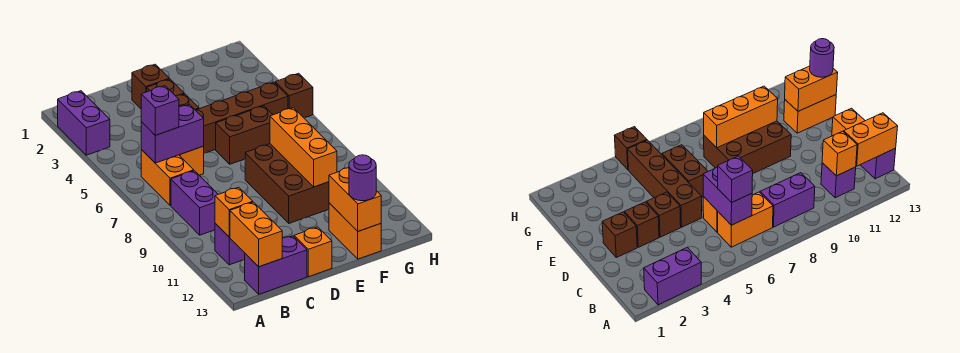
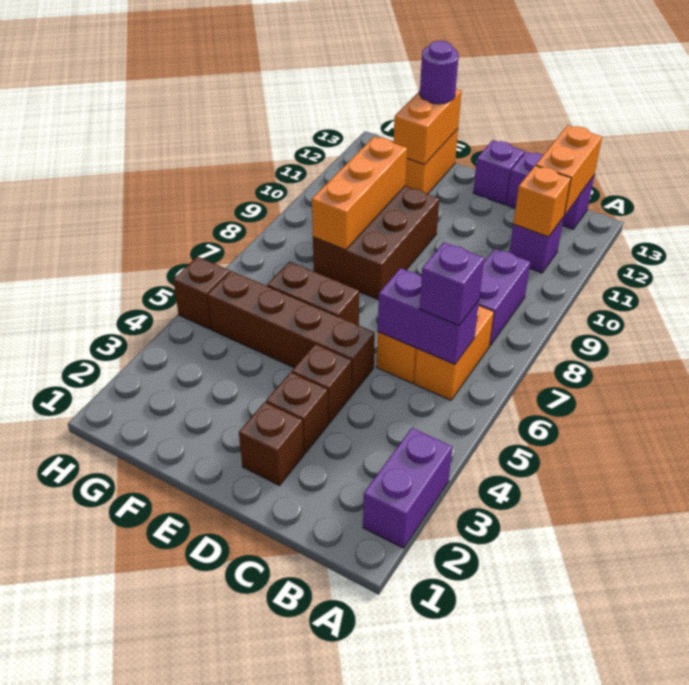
orange brick D13 level 1 -> purple brick D13 level 1

